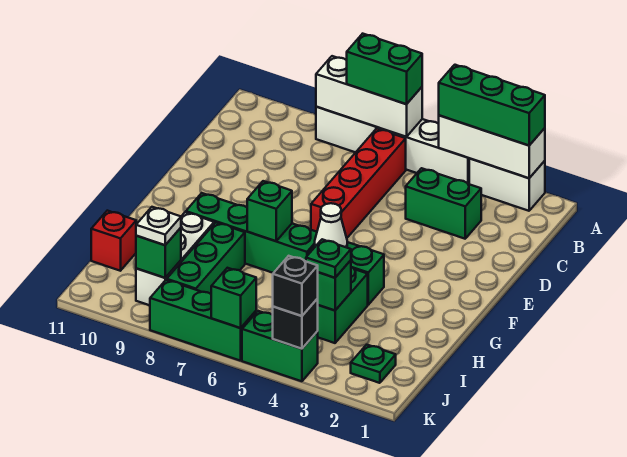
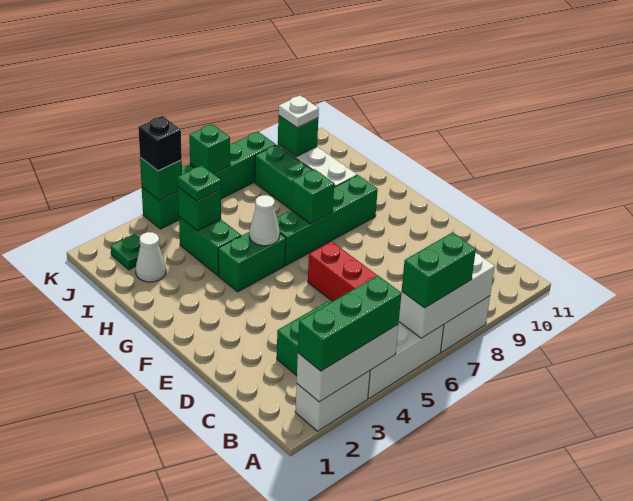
none -> white cone I2 level 1
red brick I11 level 1 -> none
black brick K4 level 2 -> green brick K4 level 2

